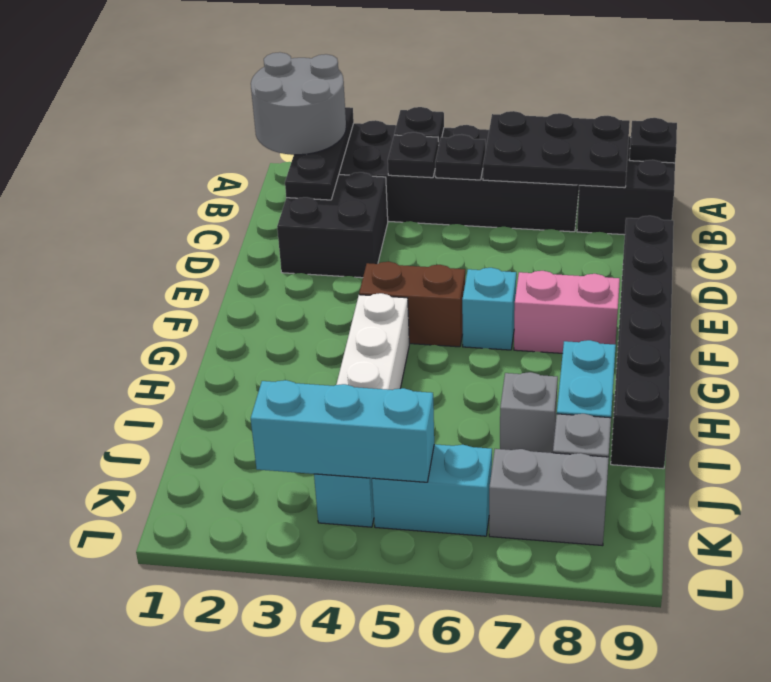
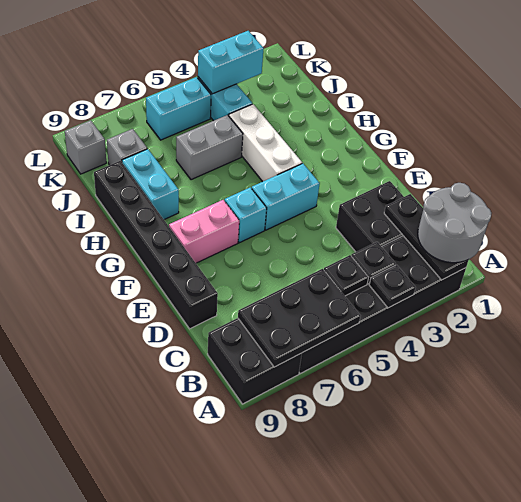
black plate A9 level 2 -> none
brown brick F4:F5 level 1 -> cyan brick F4:F5 level 1
grey brick I7 level 1 -> grey brick K9 level 1
cyan brick K3:K5 level 2 -> cyan brick K3:K4 level 2
grey brick K7:K8 level 1 -> grey brick I5:I6 level 1

